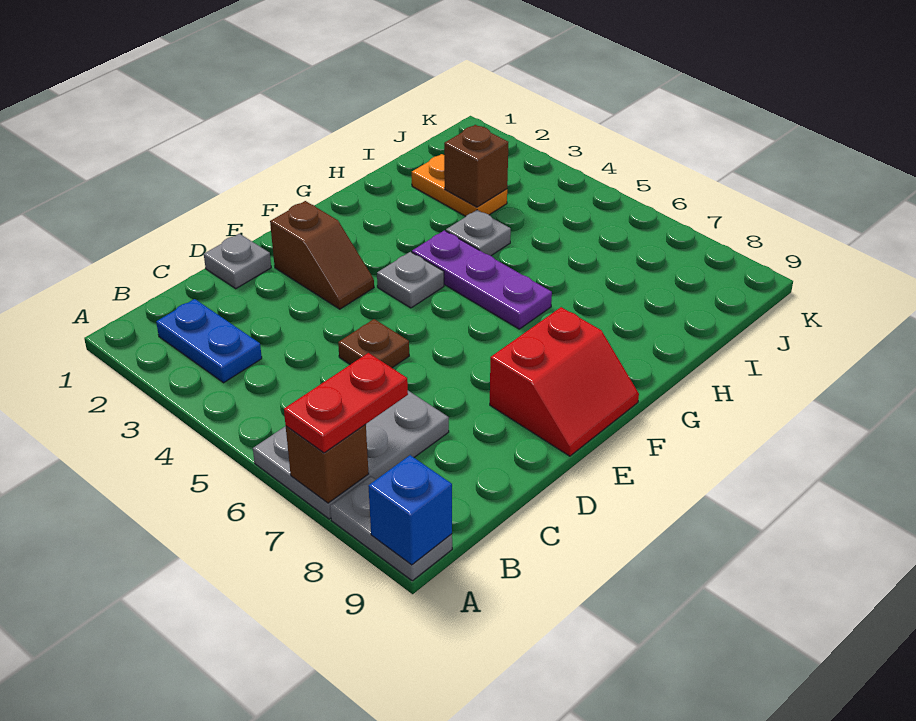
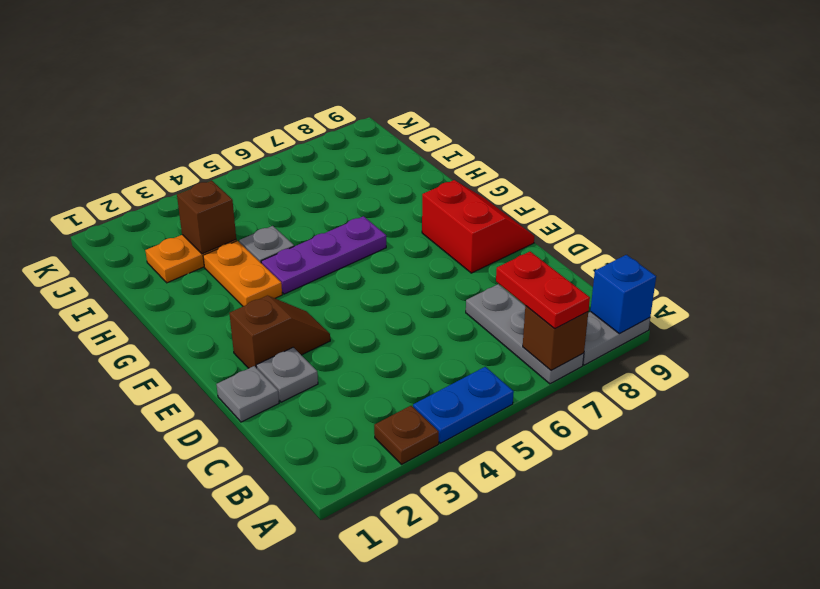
grey plate A6:C7 level 1 -> grey plate A7:C7 level 1
blue plate B2:B3 level 1 -> blue plate A4:A5 level 1
brown plate D5 level 1 -> brown plate A3 level 1
grey plate F4 level 1 -> grey plate D2 level 1
none -> orange plate G3:H3 level 1

